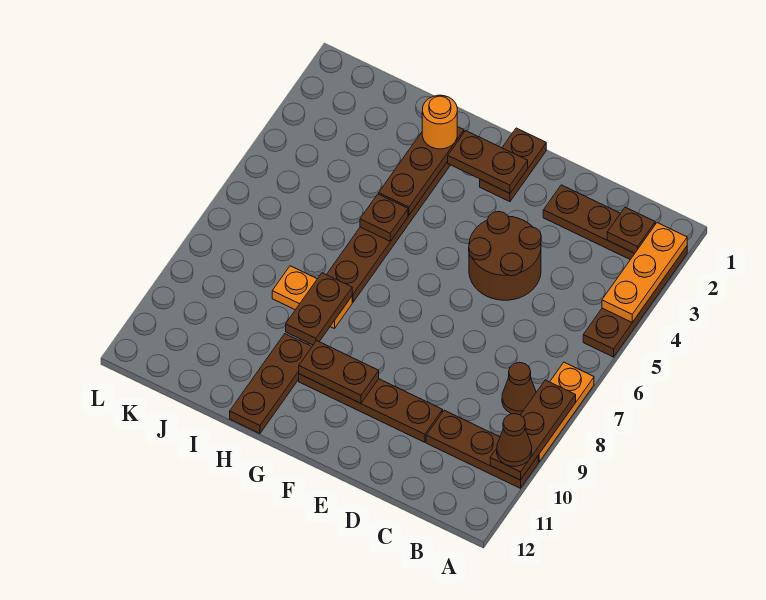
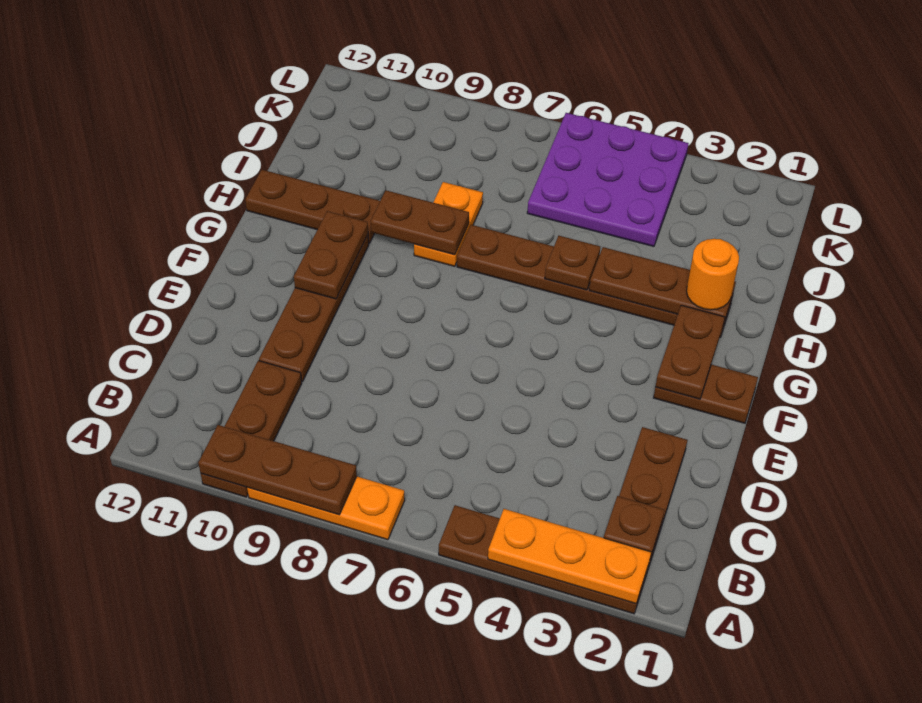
brown cone A10 level 3 -> none
brown cone B8 level 1 -> none
brown round brick D4:E5 level 1 -> none
none -> purple plate J4:L6 level 1

